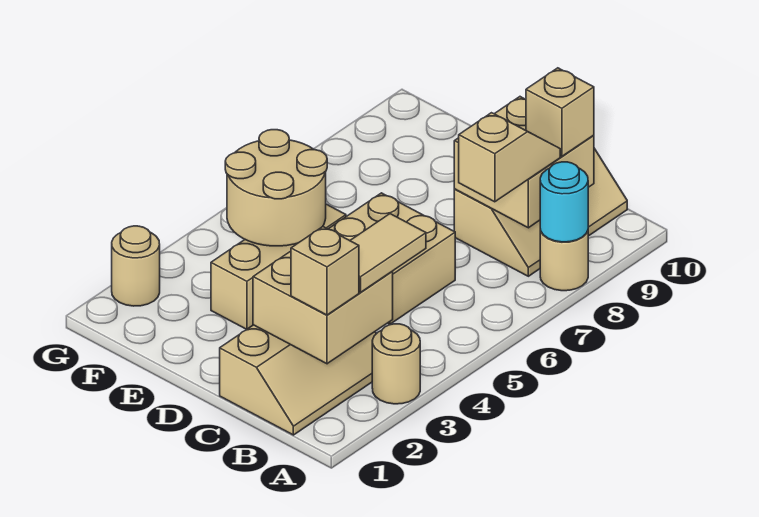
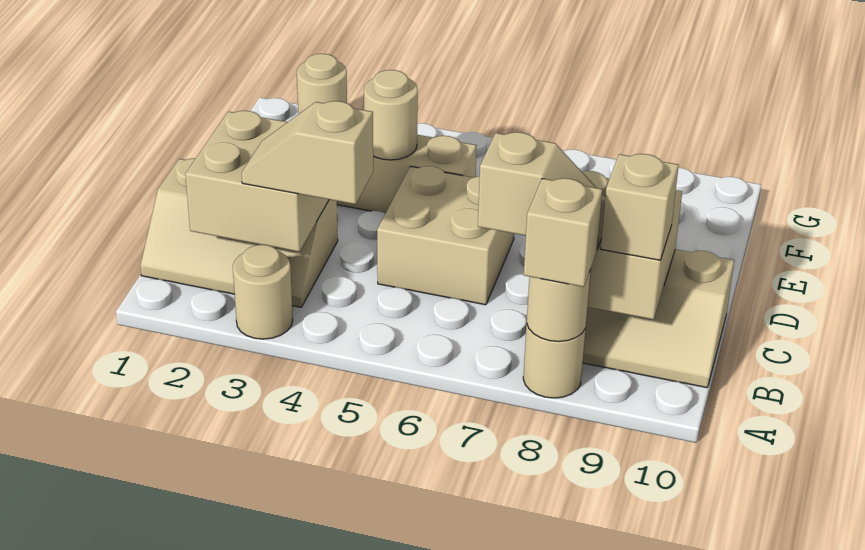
cyan round brick A8 level 2 -> tan round brick A8 level 2
tan brick B2 level 3 -> tan brick A8 level 3
tan tile B3:B4 level 3 -> tan slope B3:B4 level 3 top 4
tan round brick E4:F5 level 2 -> tan round brick E4 level 2

